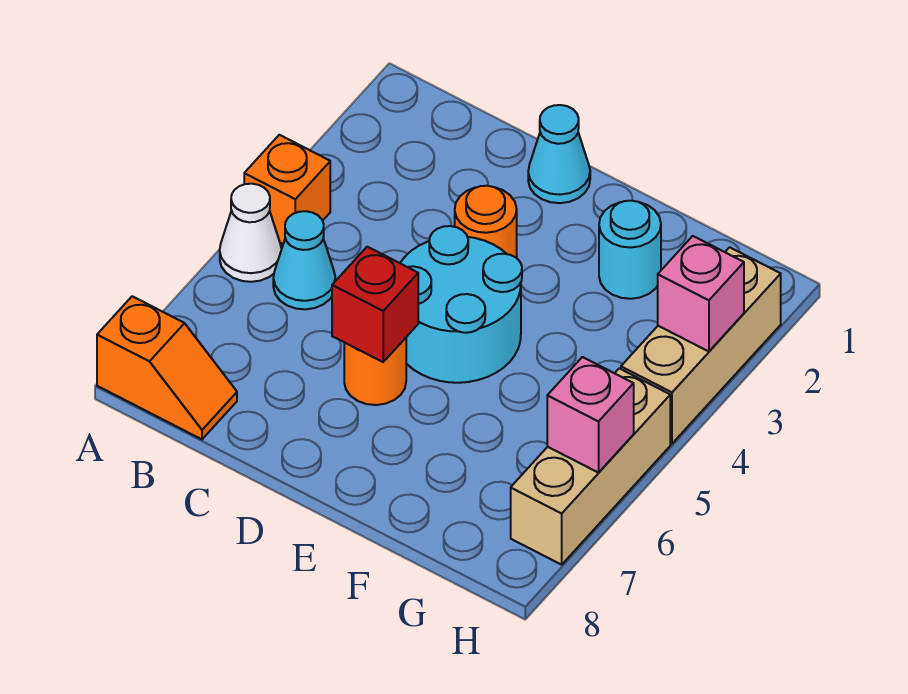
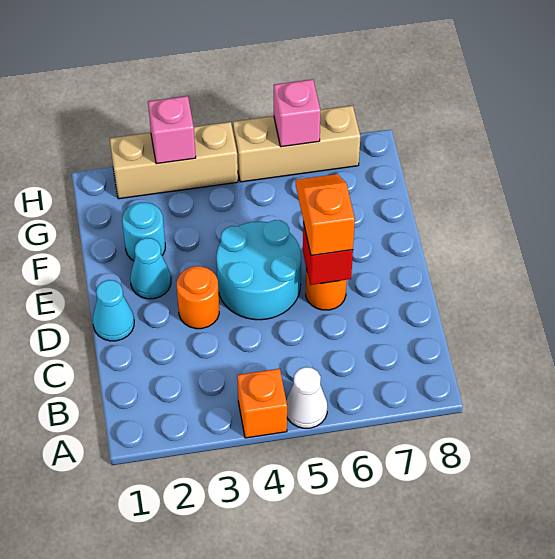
orange slope A8:B8 level 1 top A -> orange slope D6:E6 level 3 top D
cyan cone B5 level 1 -> cyan cone E2 level 1

